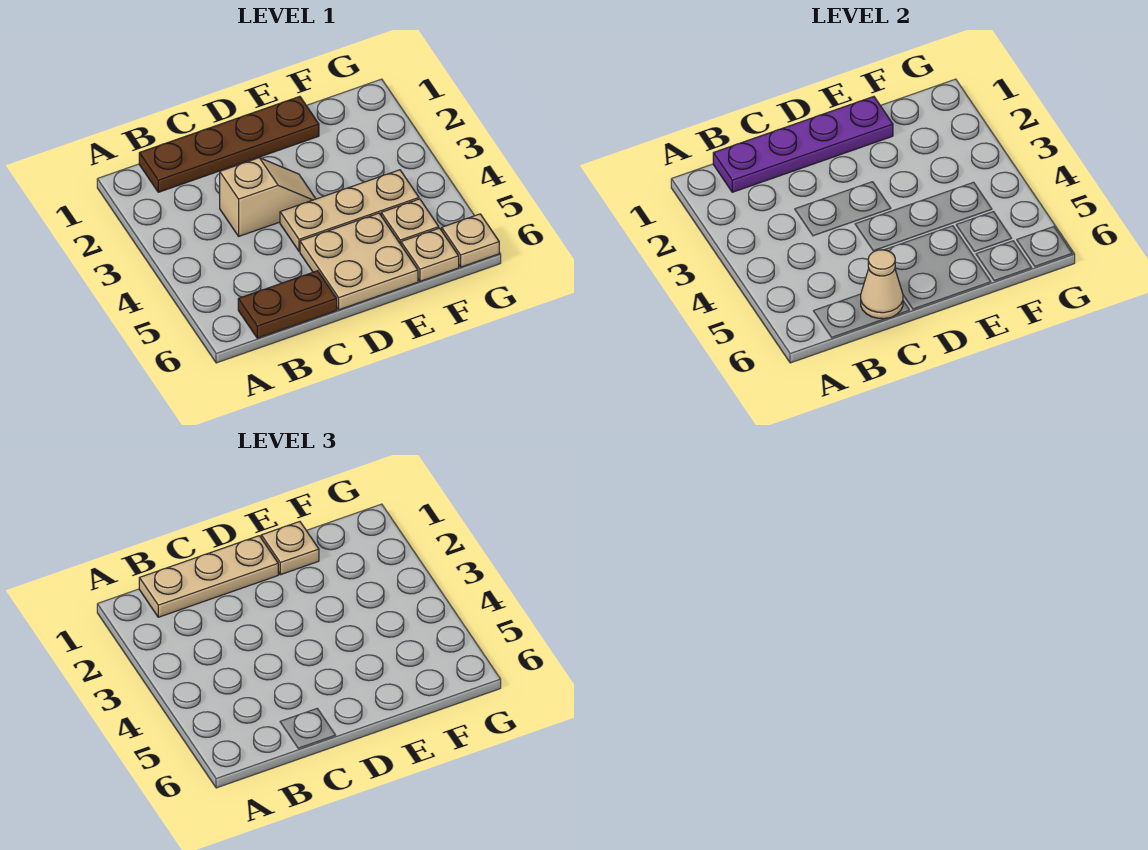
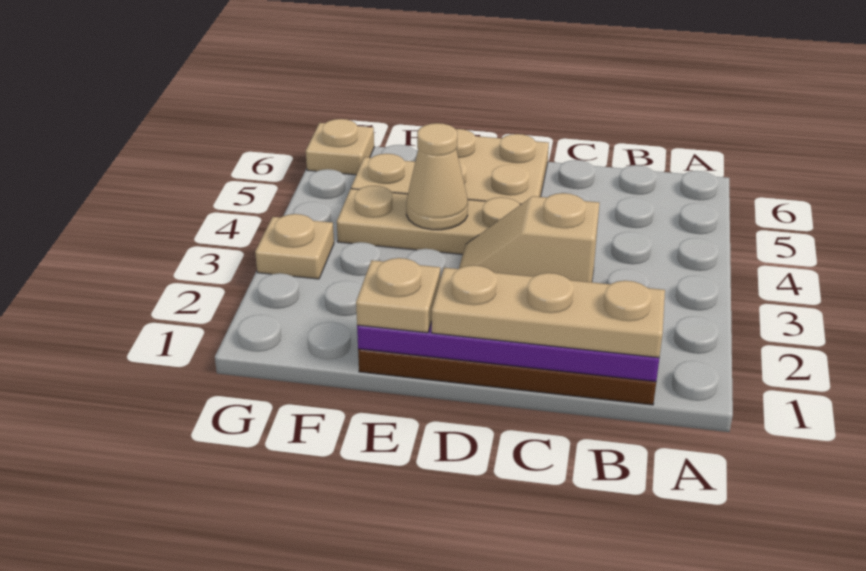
brown plate B6:C6 level 1 -> none
tan cone C6 level 2 -> tan cone E4 level 2
tan plate F6 level 1 -> tan plate G3 level 1

